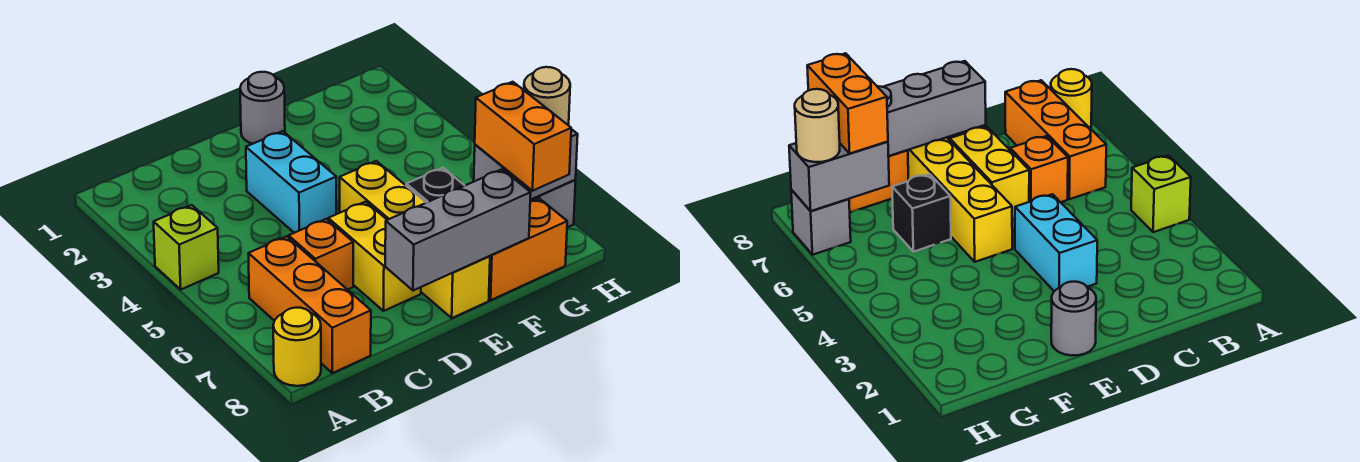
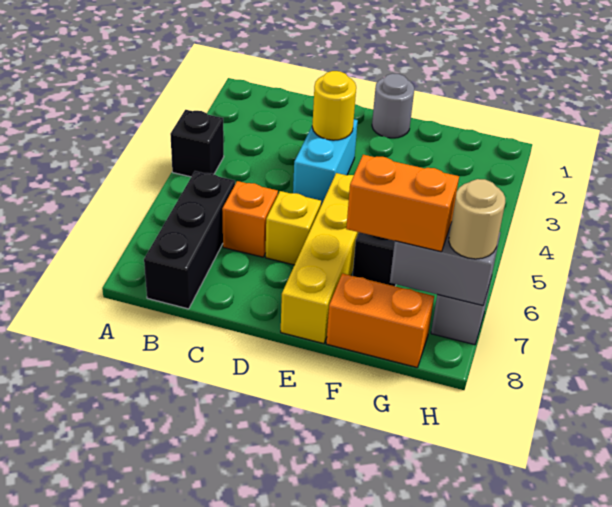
lime brick A4 level 1 -> black brick A4 level 1
yellow round brick A8 level 1 -> yellow round brick D3 level 2
orange brick B6:B8 level 1 -> black brick B6:B8 level 1
yellow brick D6:D7 level 1 -> yellow brick D6 level 1
grey brick D8:F8 level 2 -> none
orange brick G7:G8 level 3 -> orange brick F7:G7 level 3

